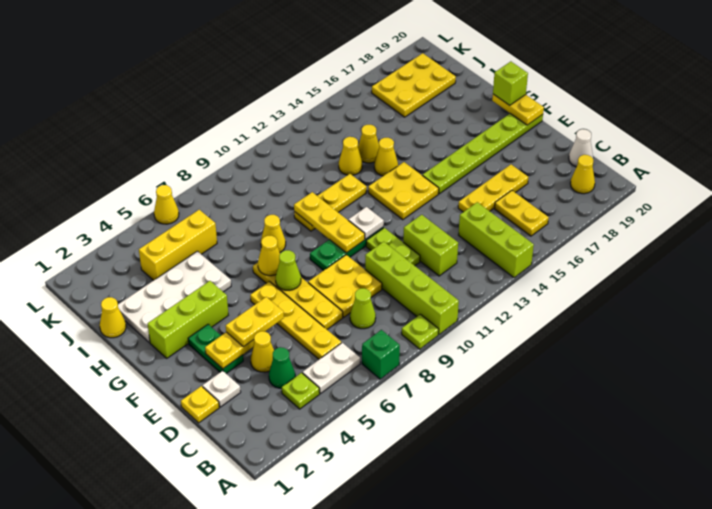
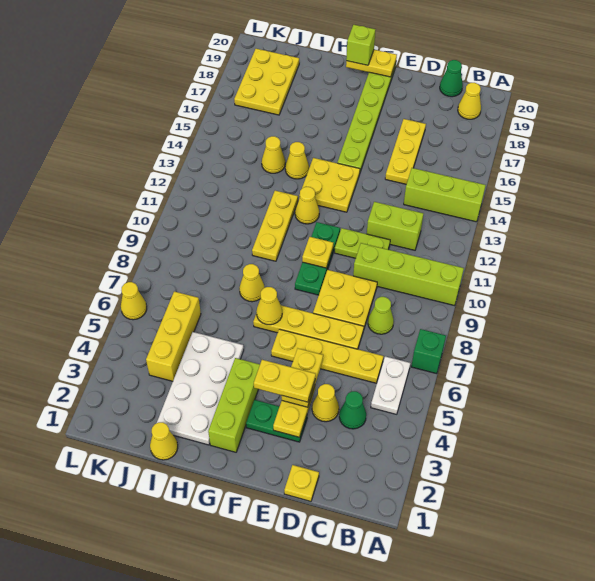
lime plate A9 level 1 -> none
lime plate B4 level 1 -> none
yellow plate B16:C16 level 1 -> yellow plate E4:F4 level 4
white cone C20 level 1 -> green cone C20 level 1
white plate D2 level 1 -> none
lime cone F7 level 2 -> none
yellow plate F10:H10 level 2 -> yellow plate F10 level 2
white plate F11 level 2 -> none
yellow cone I13 level 1 -> yellow cone G12 level 1

